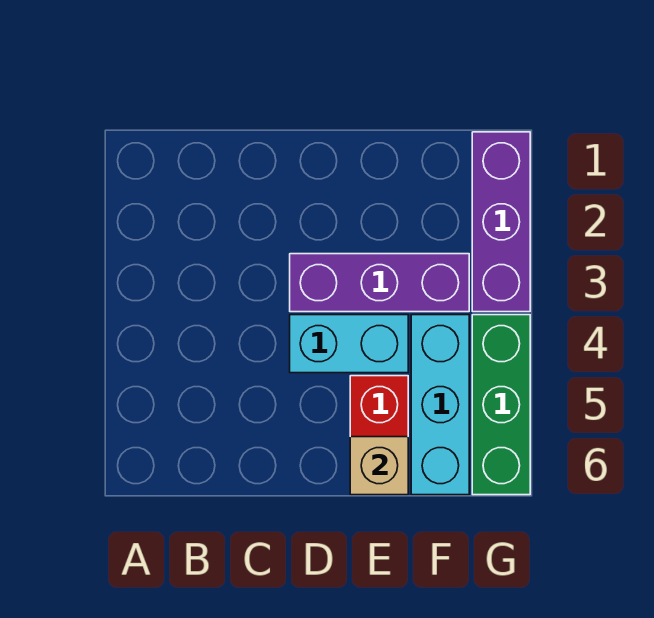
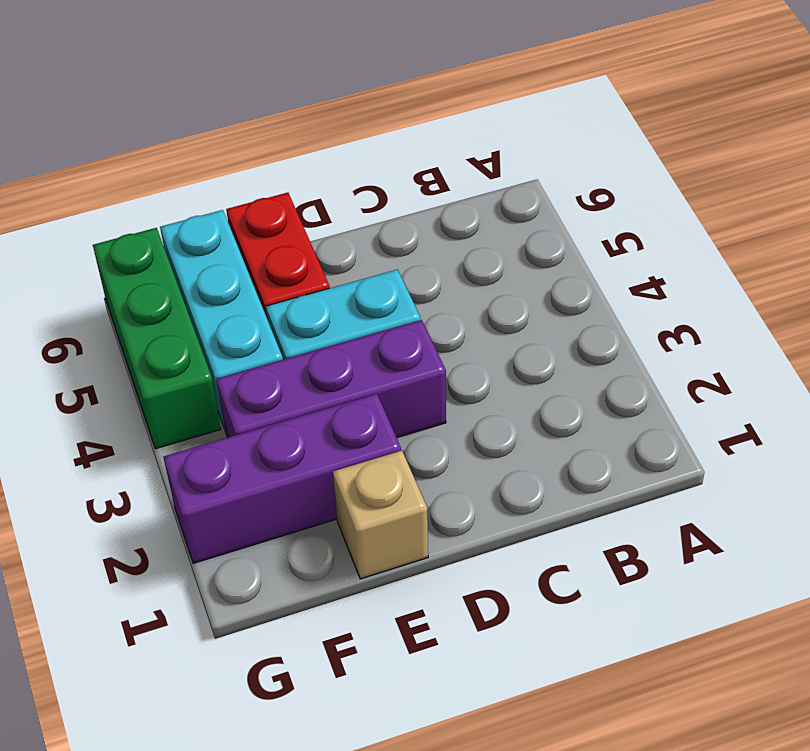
tan brick E6 level 2 -> tan brick E1 level 1
purple brick G1:G3 level 1 -> purple brick E2:G2 level 1

